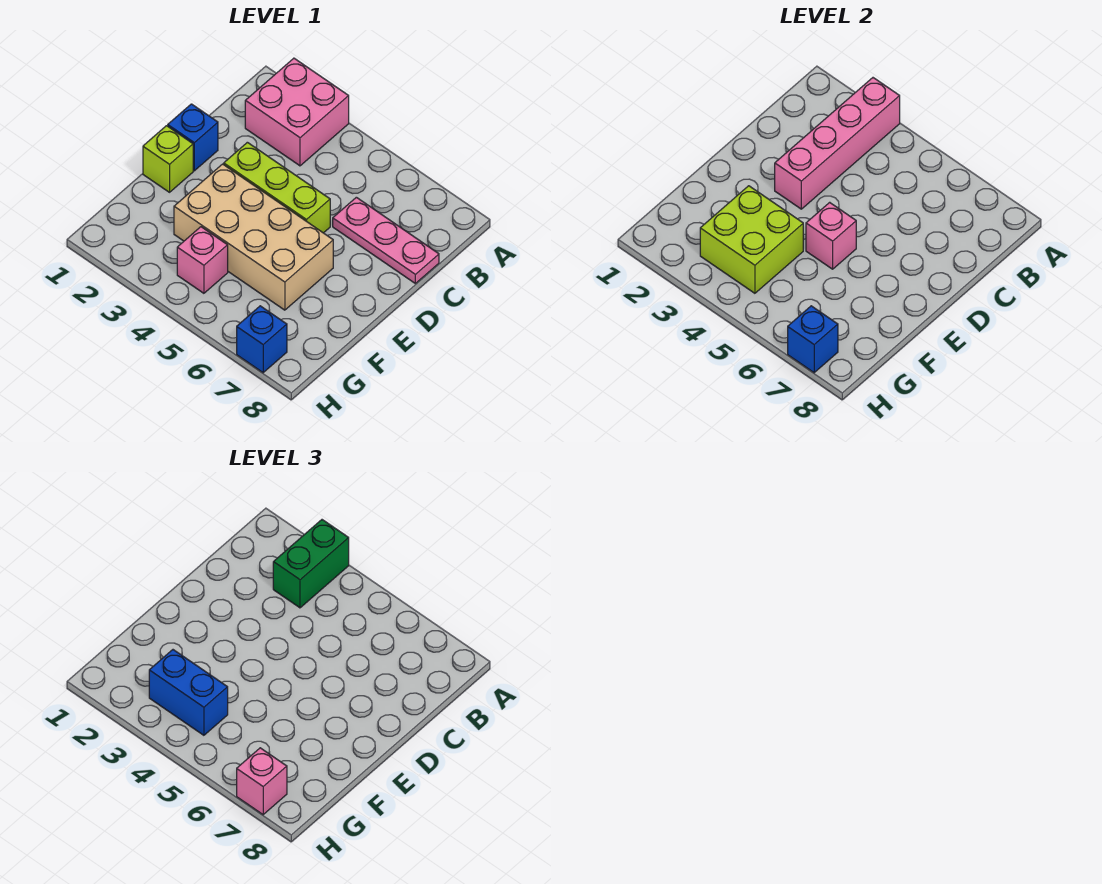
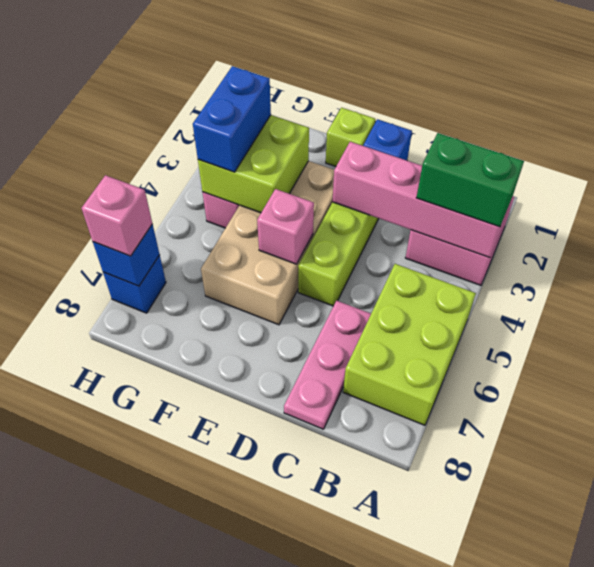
none -> lime brick A5:B7 level 1

